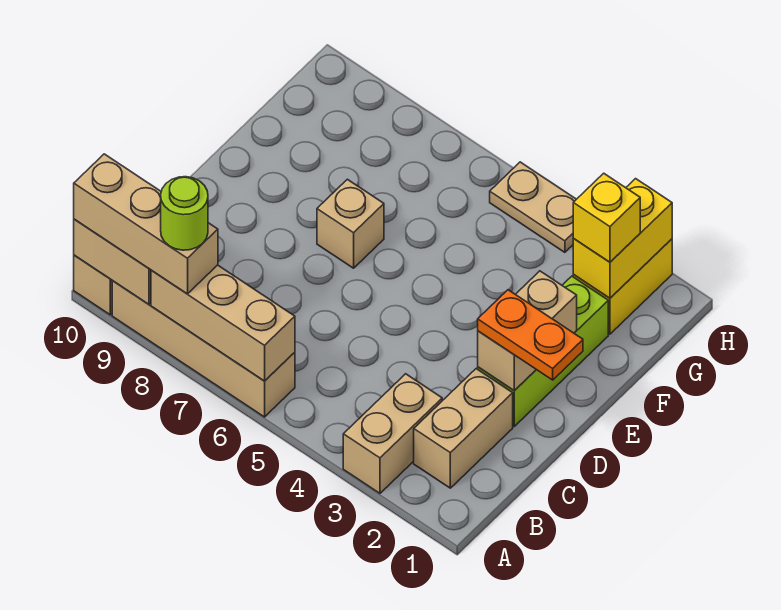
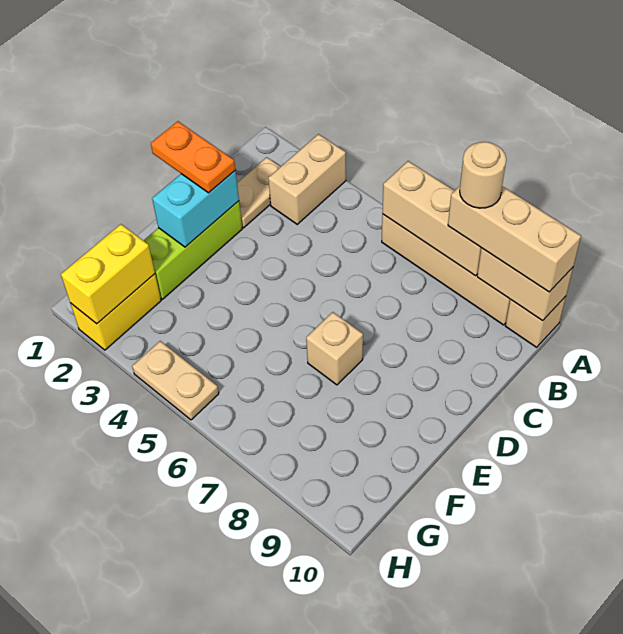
lime round brick A8 level 4 -> tan round brick A8 level 4
tan brick B2:C2 level 1 -> tan plate B2:C2 level 1
tan brick D2:E2 level 2 -> cyan brick D2:E2 level 2
yellow brick G2 level 3 -> none

